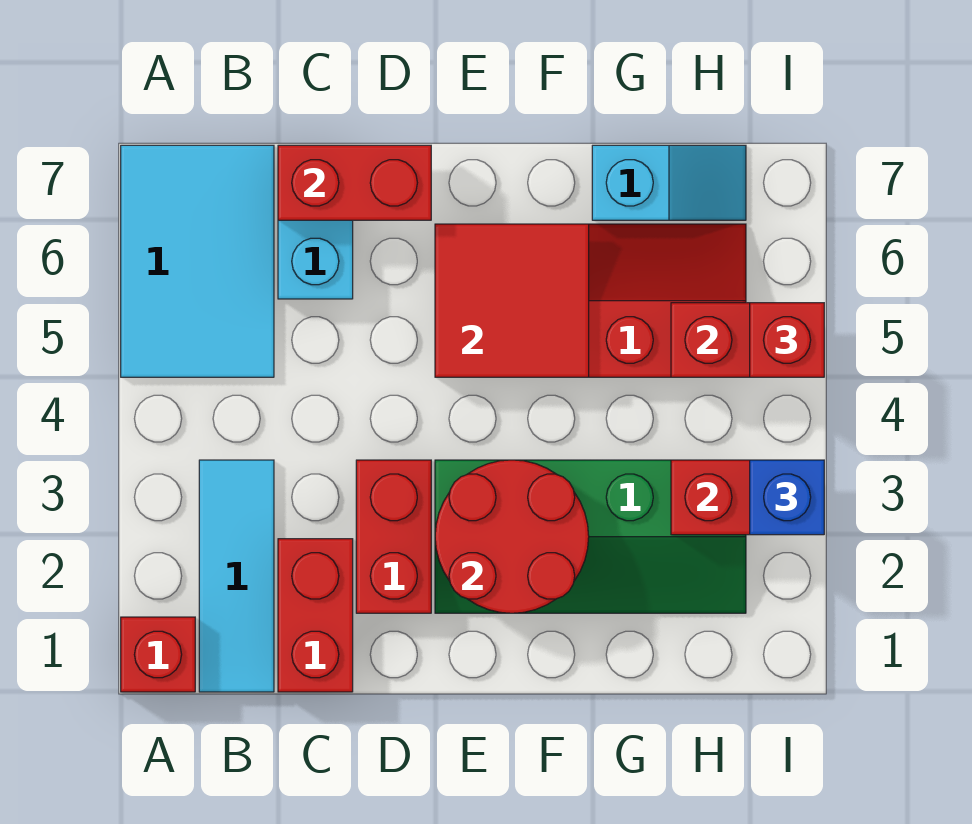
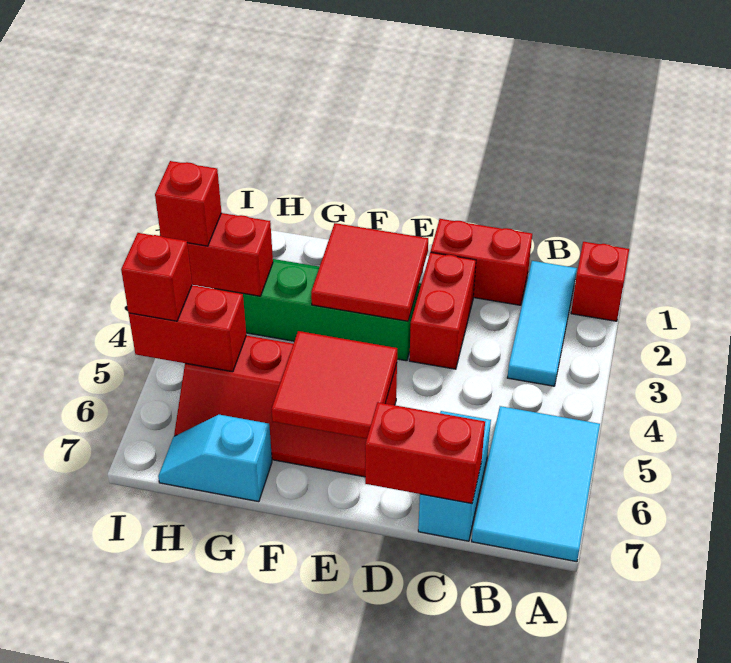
red brick C1:C2 level 1 -> red brick C1:D1 level 1
red round brick E2:F3 level 2 -> red tile E2:F3 level 2
blue brick I3 level 3 -> red brick I3 level 3

